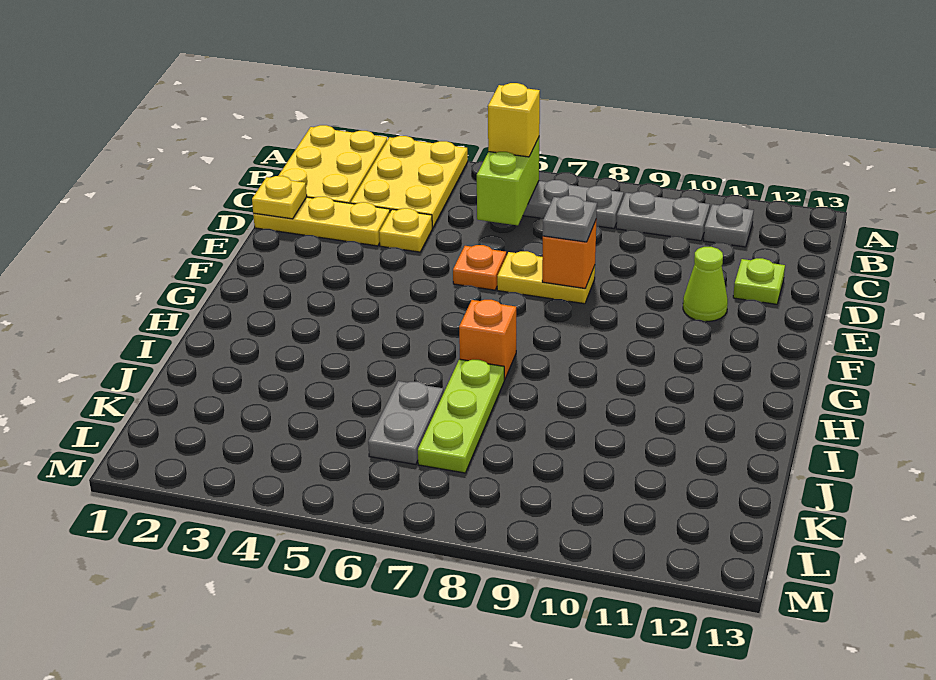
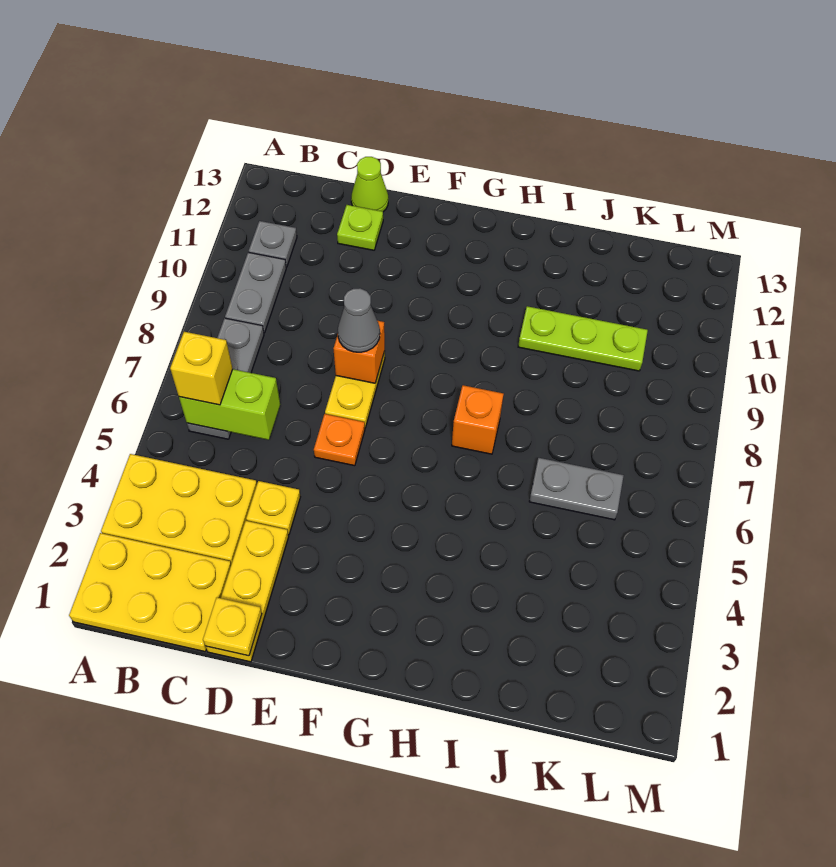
grey plate E8 level 3 -> grey cone E8 level 3
lime cone E11 level 1 -> lime cone D13 level 1
lime plate I7:K7 level 1 -> lime plate I10:K10 level 1

